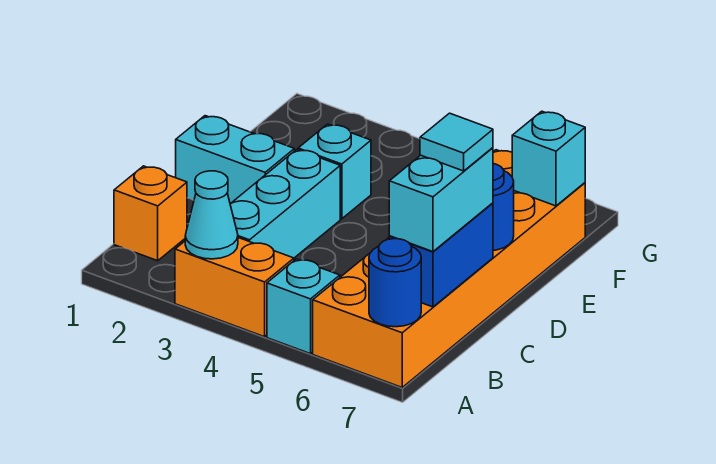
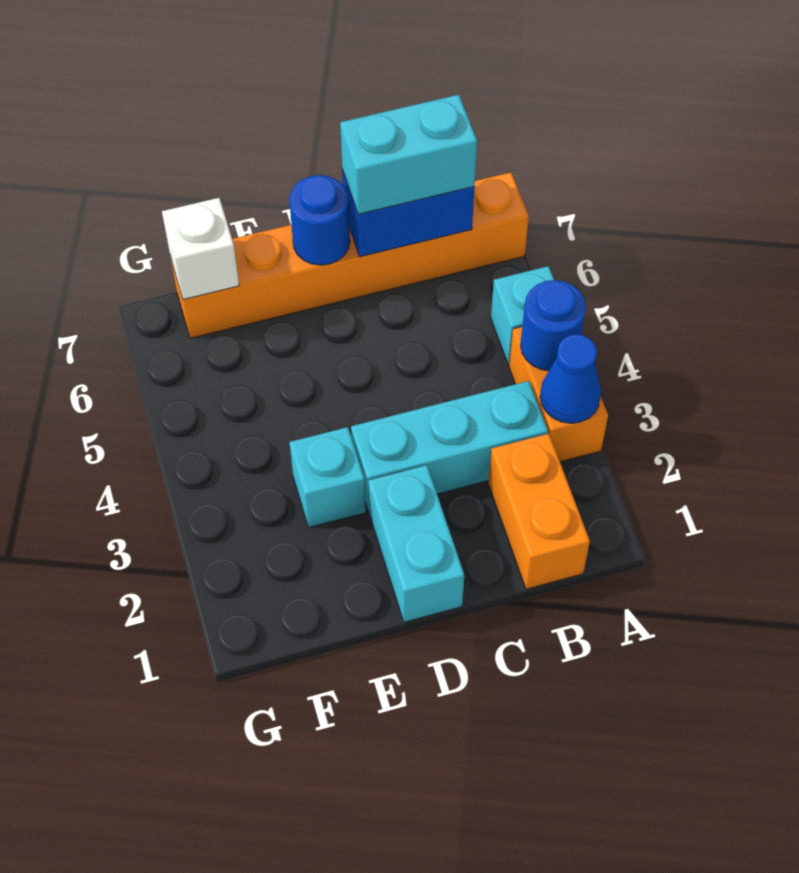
cyan cone A3 level 2 -> blue cone A3 level 2
orange brick A6:F7 level 1 -> orange brick A7:F7 level 1
blue round brick A7 level 2 -> blue round brick A4 level 2
orange brick B1 level 1 -> orange brick B1:B2 level 1
cyan tile C7 level 4 -> none
cyan brick F7 level 2 -> white brick F7 level 2

